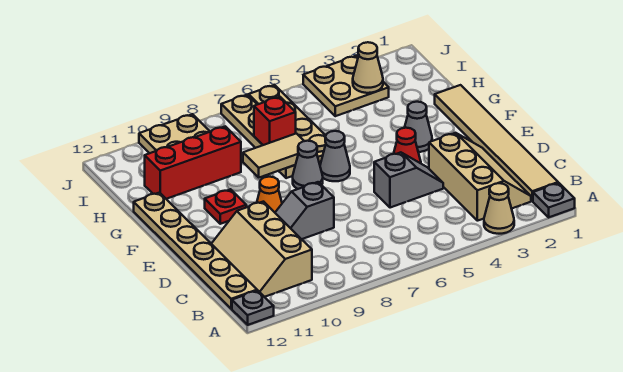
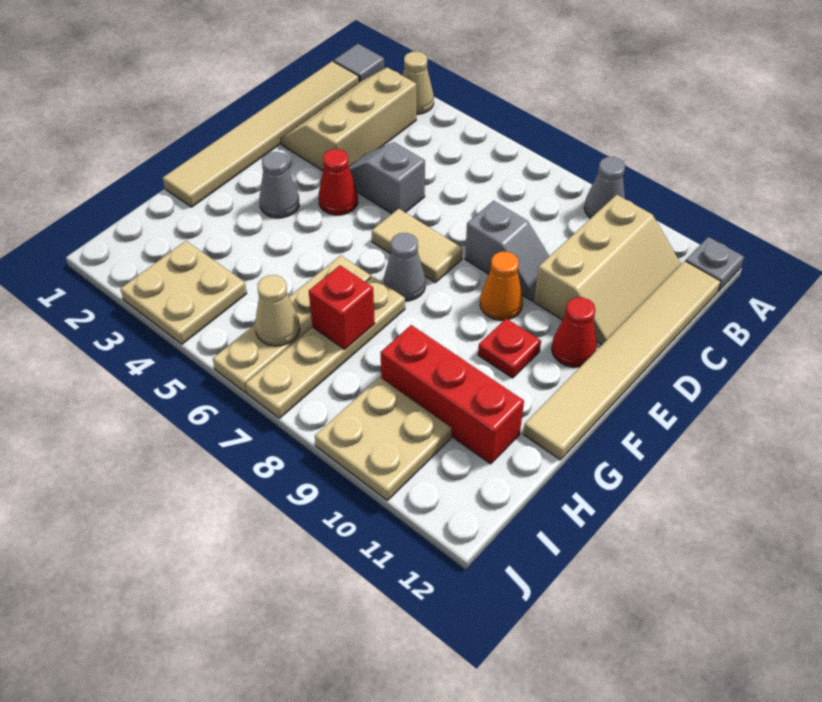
grey plate A1 level 1 -> grey tile A1 level 1
tan plate B12:G12 level 1 -> tan tile B12:G12 level 1
none -> red cone E11 level 1
grey cone F6 level 1 -> grey cone A9 level 1
tan tile G7:G8 level 2 -> tan tile E6:E7 level 1
tan cone I3 level 2 -> tan cone I6 level 2

